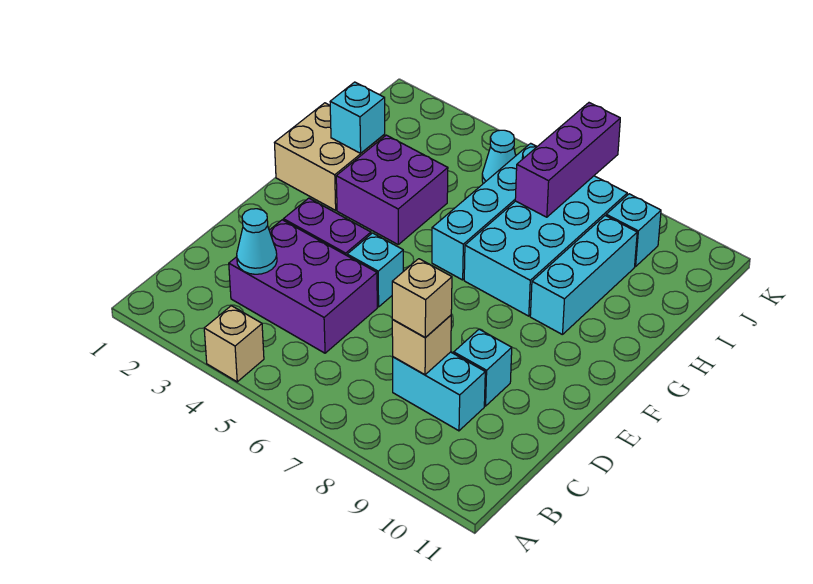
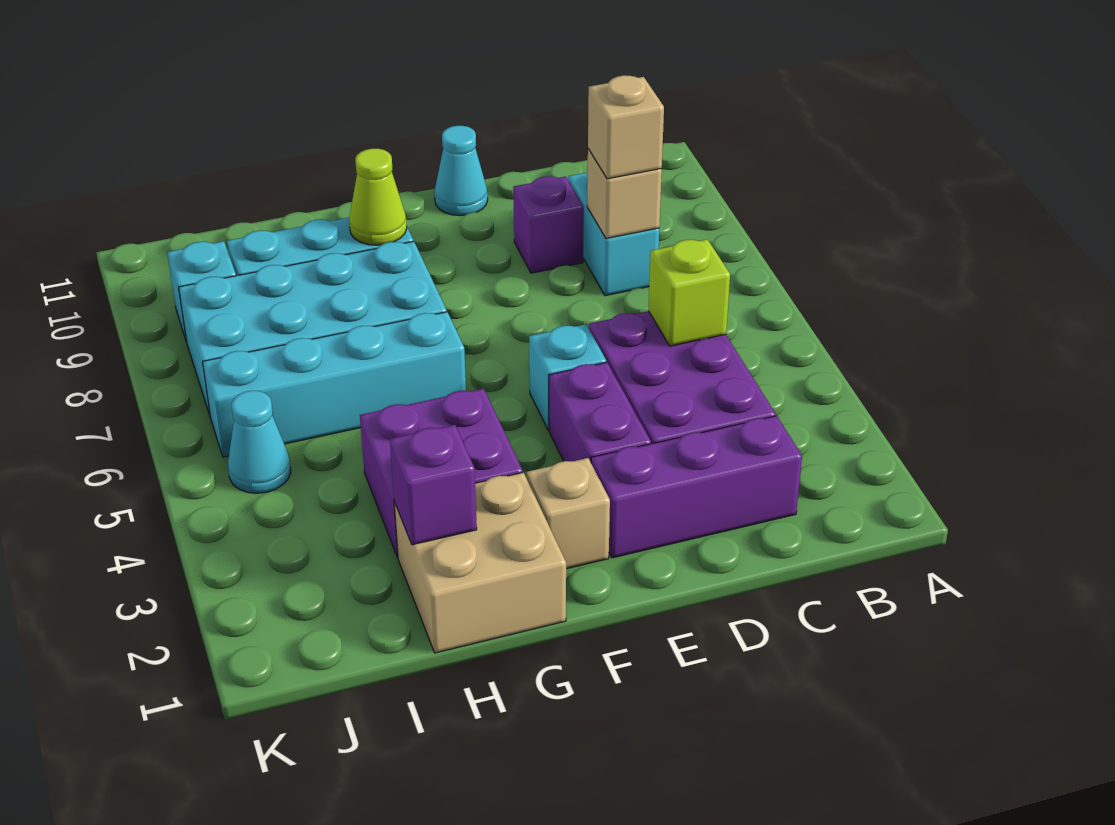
tan brick A4 level 1 -> tan brick F2 level 1
cyan cone C3 level 2 -> cyan cone E11 level 1
none -> lime brick C5 level 2
cyan brick D9 level 1 -> purple brick D9 level 1
none -> lime cone G9 level 2
cyan brick H2 level 2 -> purple brick H2 level 2
purple brick I7:K7 level 2 -> purple brick C2:E2 level 1

